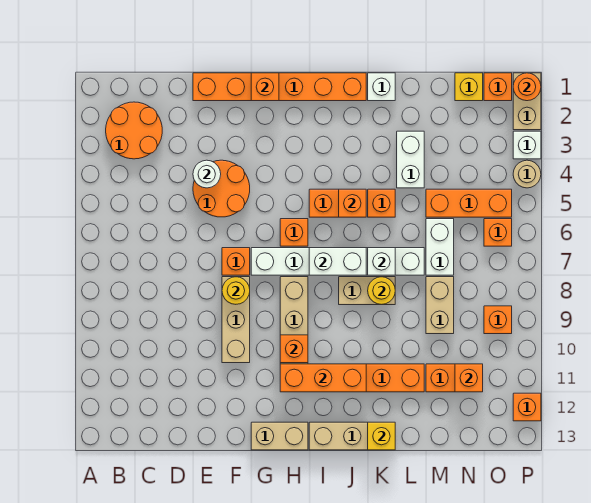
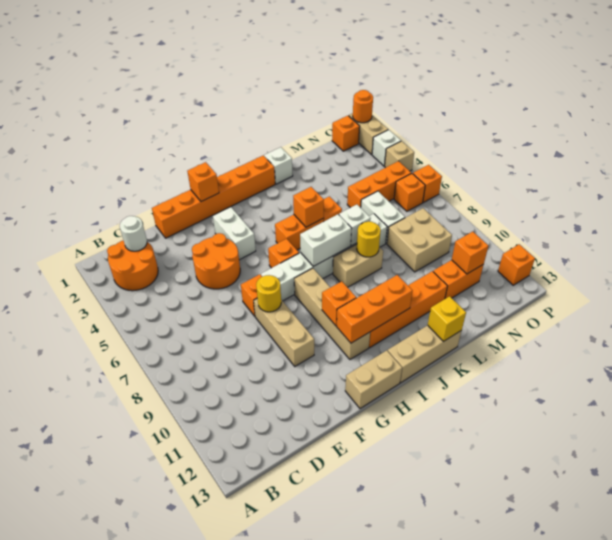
white round brick E4 level 2 -> white round brick C2 level 2
white brick L3:L4 level 1 -> white brick G3:G4 level 1
tan brick M8:M9 level 1 -> tan brick M8:N9 level 1
yellow brick N1 level 1 -> none
orange brick O9 level 1 -> orange brick P6 level 1
tan round brick P4 level 1 -> tan brick P4 level 1

